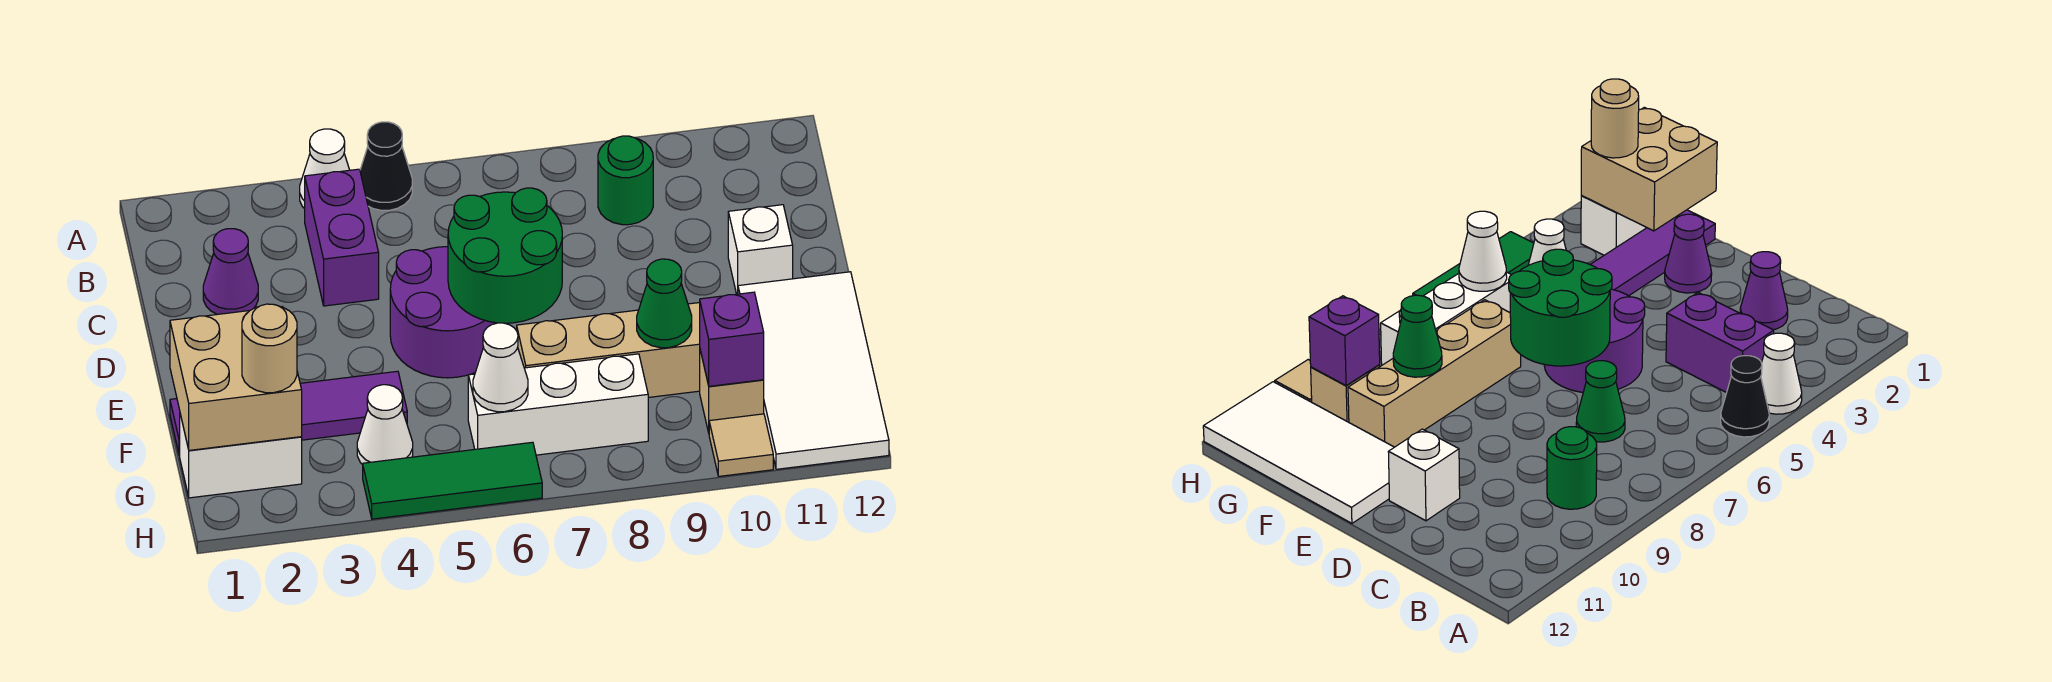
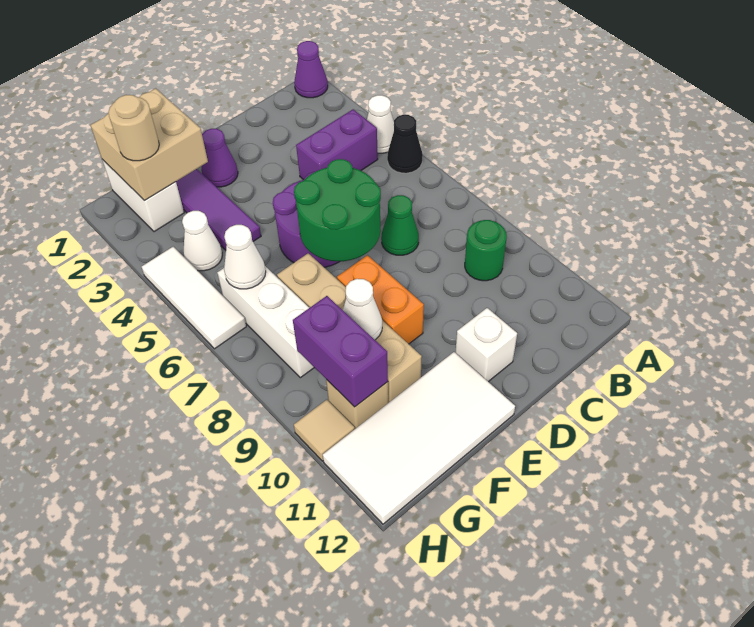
purple cone C2 level 1 -> purple cone A1 level 1
none -> orange brick E8:E9 level 1
green cone F9 level 2 -> white cone F9 level 2
purple brick G10 level 2 -> purple brick G9:G10 level 2
green tile H4:H6 level 1 -> white tile H4:H6 level 1

